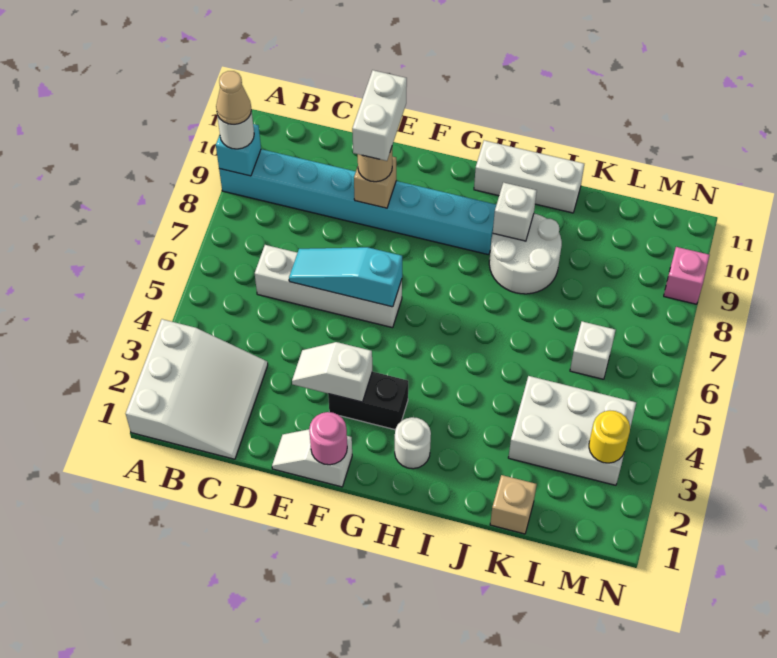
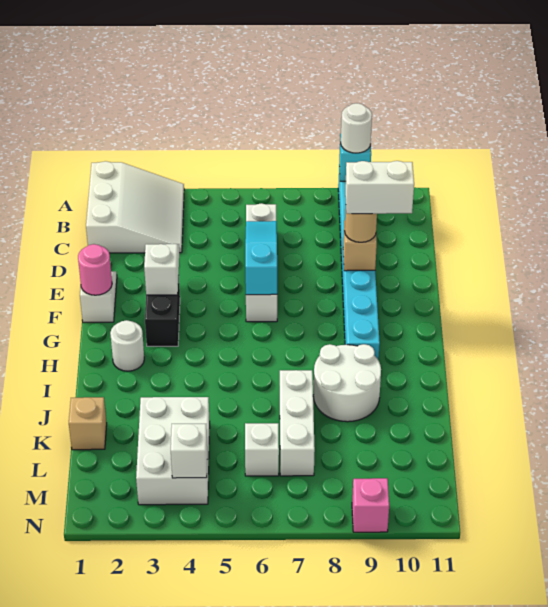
white slope A1:C3 level 1 top A -> white slope A1:C3 level 1 top 1
tan cone A9 level 4 -> none
white brick H11:J11 level 1 -> white brick J7:L7 level 1
white brick I9 level 2 -> white brick M4 level 2
yellow round brick M3 level 2 -> none

